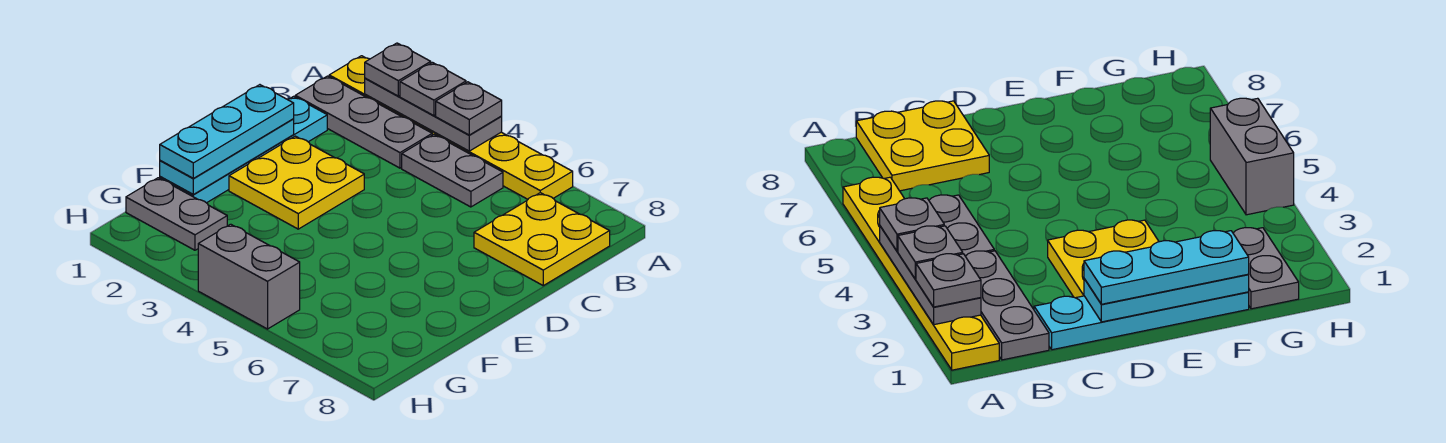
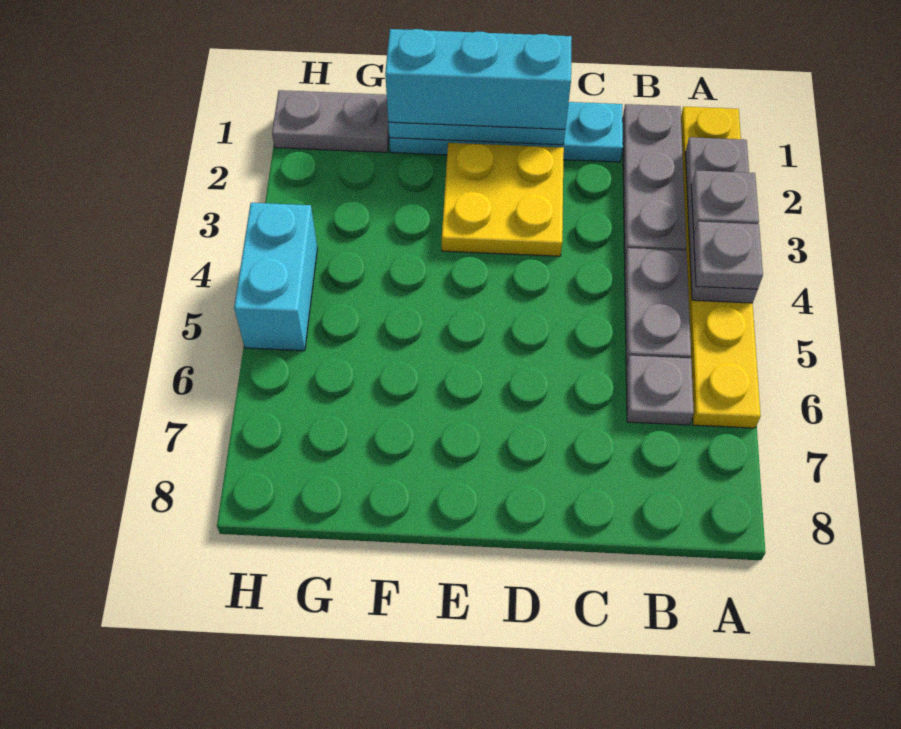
grey plate A2 level 3 -> grey plate B6 level 1
yellow plate B7:C8 level 1 -> none
cyan plate D1:F1 level 3 -> cyan brick D1:F1 level 3
grey plate G1:G2 level 1 -> grey plate G1:H1 level 1
grey brick H4:H5 level 1 -> cyan brick H4:H5 level 1

